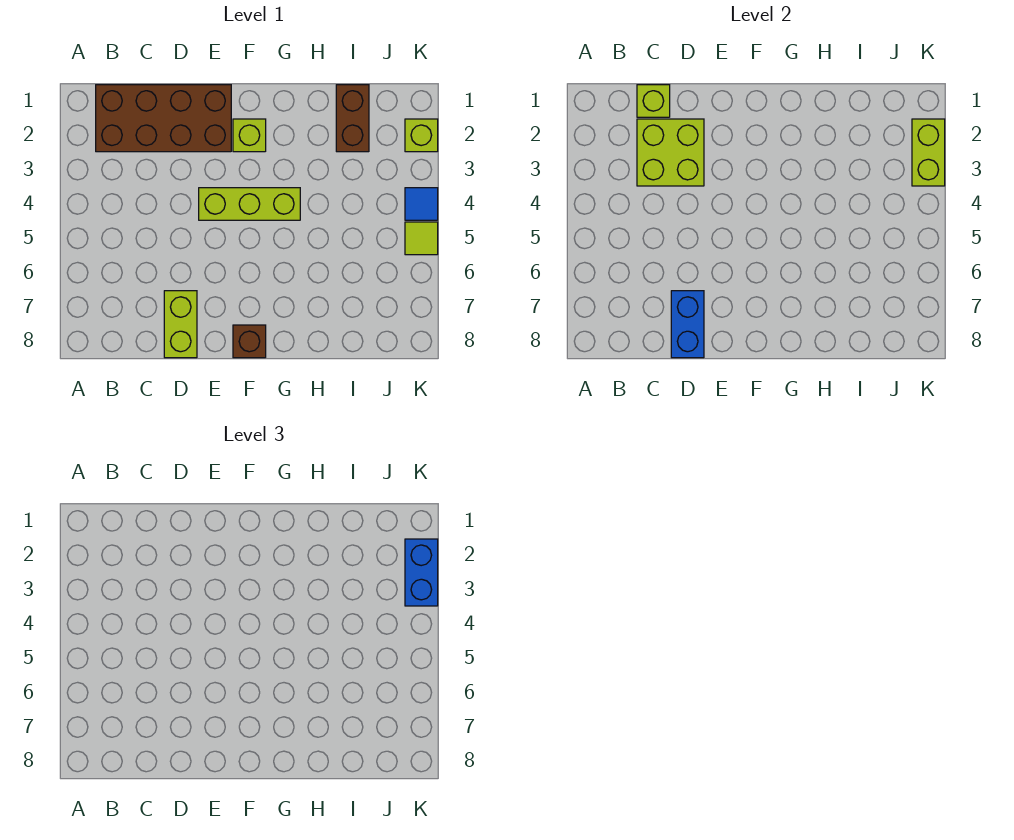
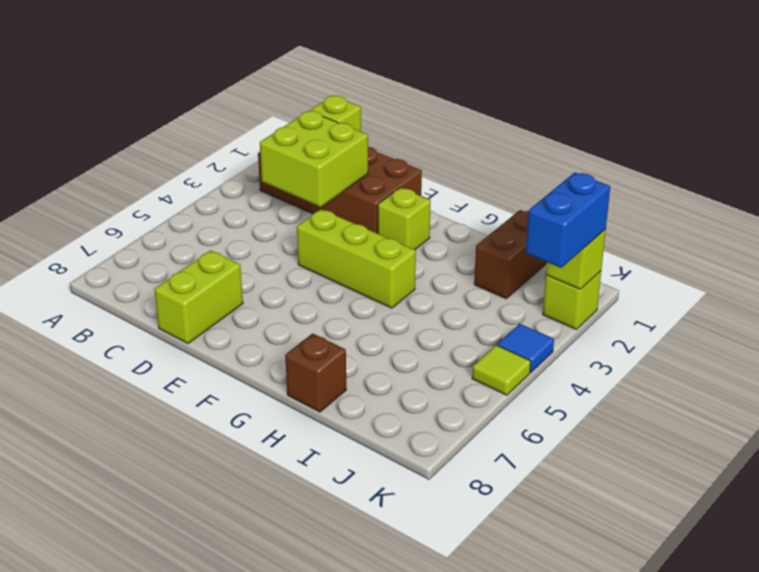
blue brick D7:D8 level 2 -> none
brown brick F8 level 1 -> brown brick H8 level 1
lime brick K2:K3 level 2 -> lime brick K2 level 2

